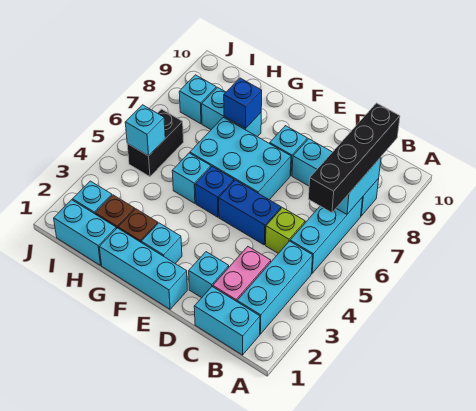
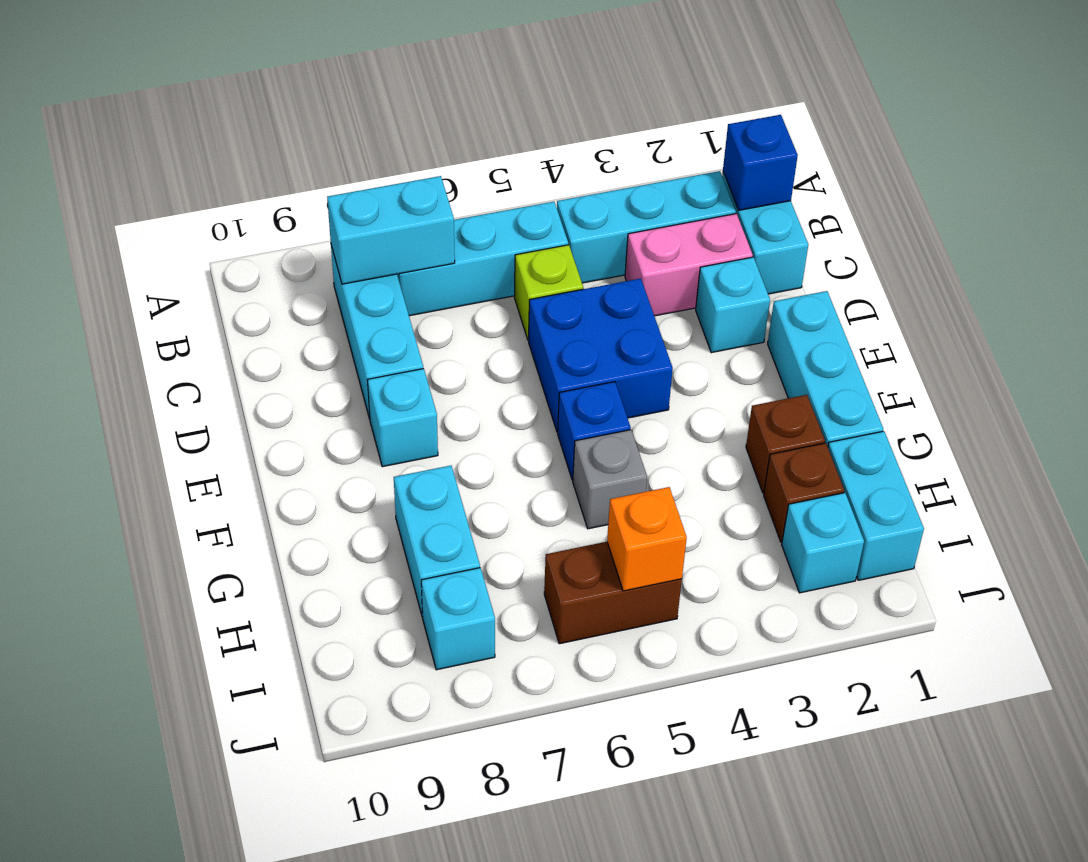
black brick B6:B9 level 3 -> none
blue brick D5:E5 level 1 -> blue brick D4:E5 level 1
cyan brick E6:G7 level 1 -> none
cyan brick F2 level 1 -> none
cyan brick G5 level 1 -> grey brick G5 level 1
blue brick G8 level 2 -> blue brick B1 level 2
black brick I5:I6 level 1 -> brown brick I5:I6 level 1
cyan brick I5 level 2 -> orange brick I5 level 2

